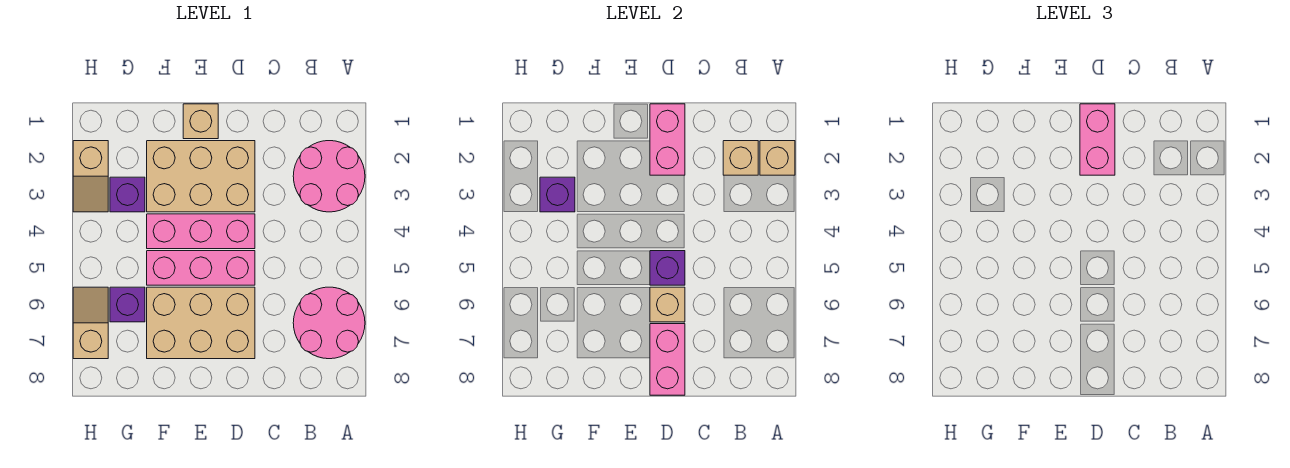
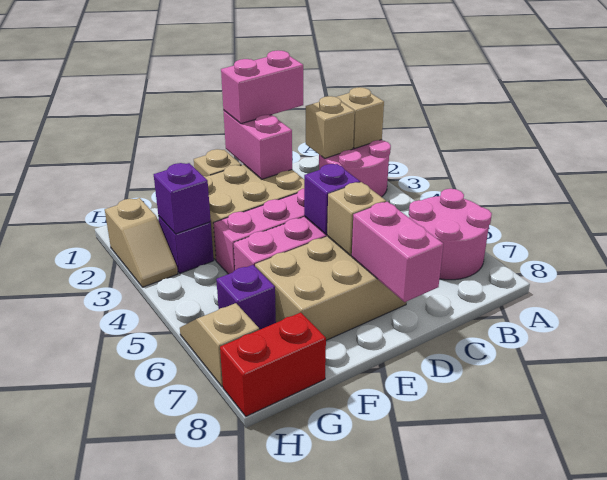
pink brick D1:D2 level 3 -> pink brick C1:D1 level 3
none -> red brick G8:H8 level 1

